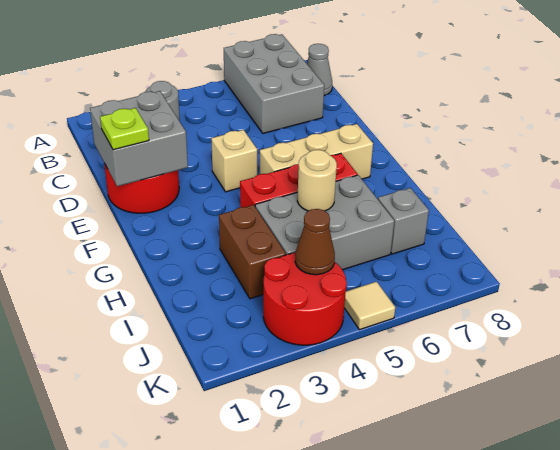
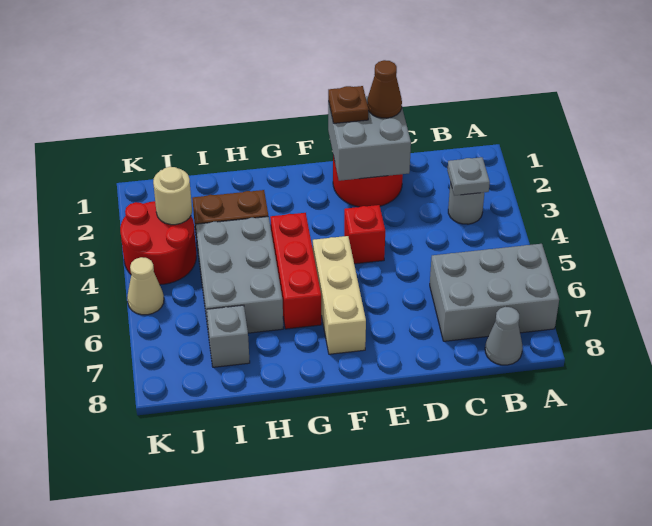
none -> grey plate B3 level 2
lime plate E1 level 3 -> brown plate E1 level 3
tan brick E4 level 1 -> red brick E4 level 1
tan round brick H5 level 2 -> tan round brick J3 level 2
brown cone J4 level 2 -> brown cone D1 level 3
tan tile K5 level 1 -> tan cone K5 level 1

